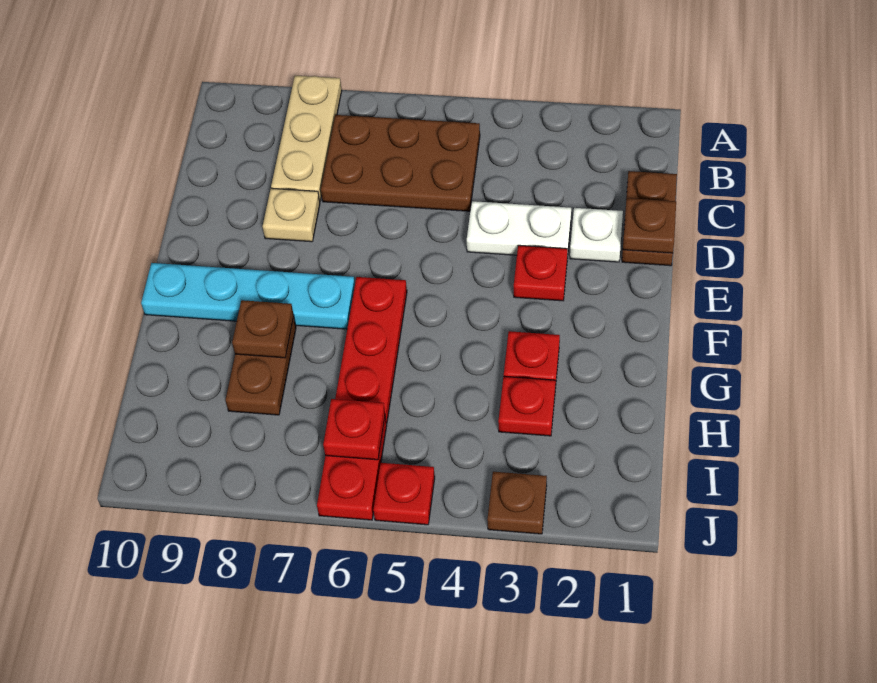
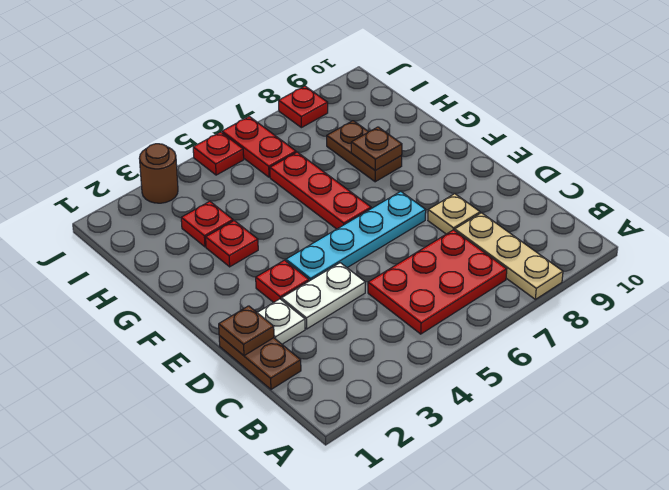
brown plate B5:C7 level 1 -> red plate B5:C7 level 1
cyan plate F7:F10 level 1 -> cyan plate E4:E7 level 1
red plate I6 level 2 -> red plate J8 level 1
brown plate J3 level 1 -> brown round brick J3 level 1

